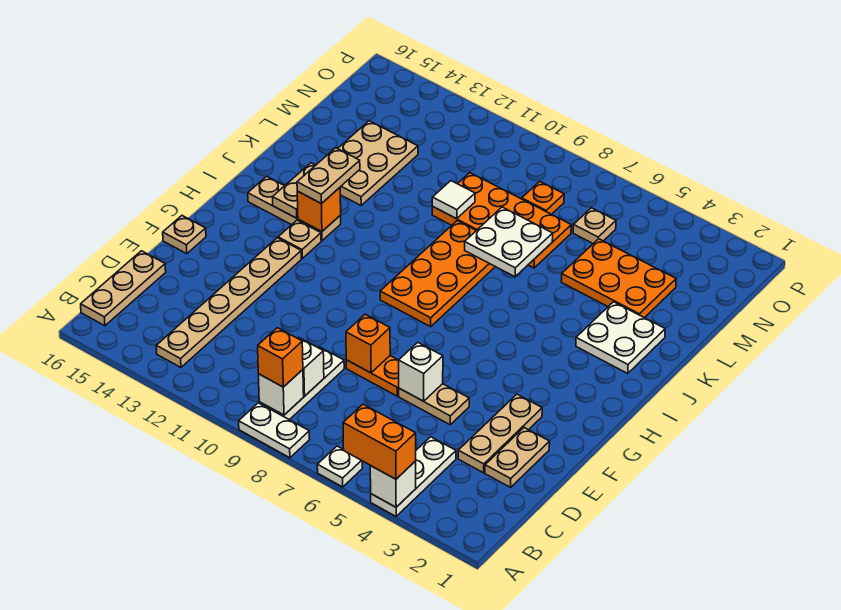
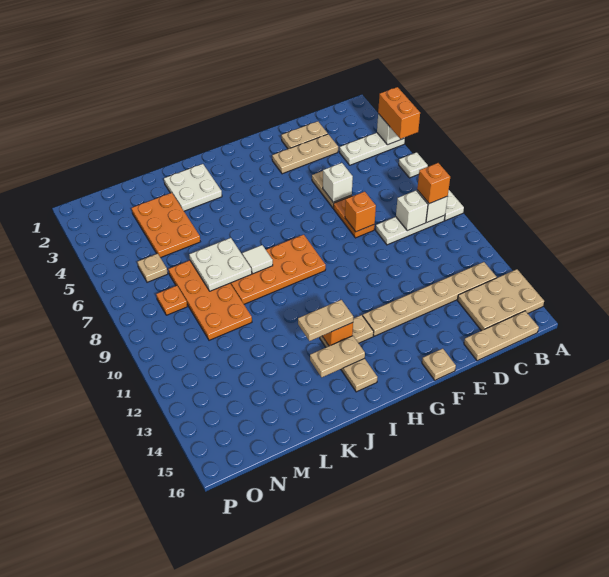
tan plate K13:M14 level 1 -> tan plate A14:C15 level 1
white tile L10 level 2 -> white tile J8 level 2

